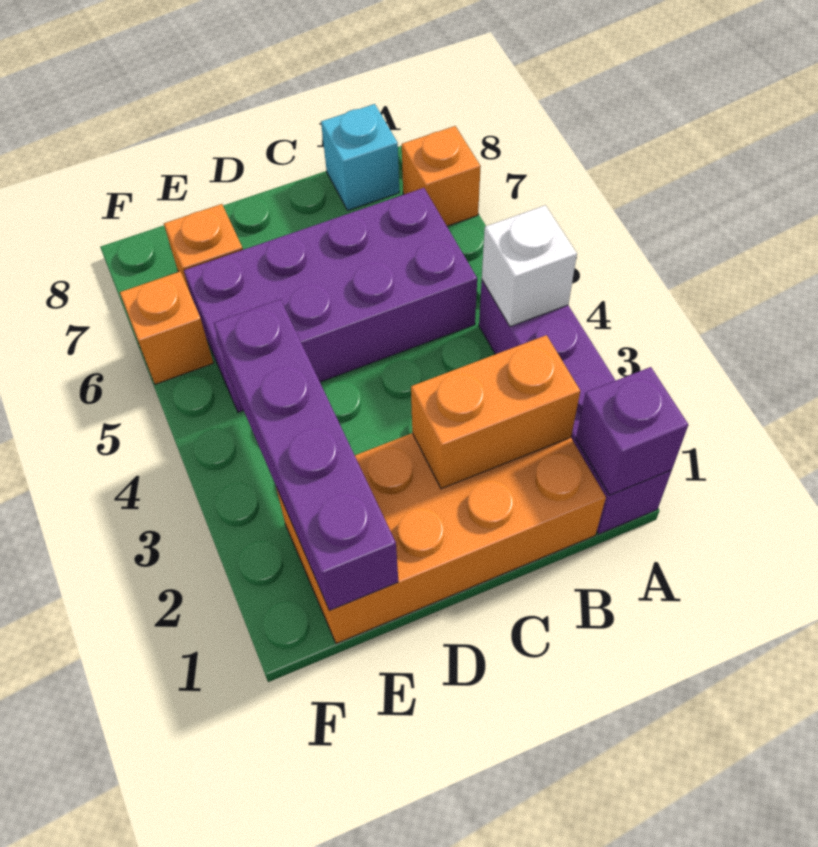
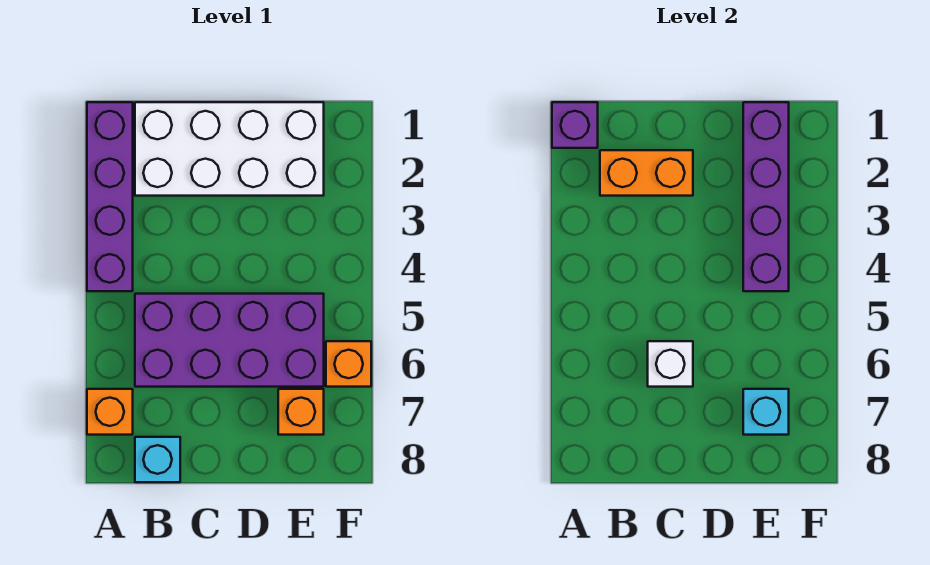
white brick A4 level 2 -> white brick C6 level 2
orange brick B1:E2 level 1 -> white brick B1:E2 level 1
none -> cyan brick E7 level 2

